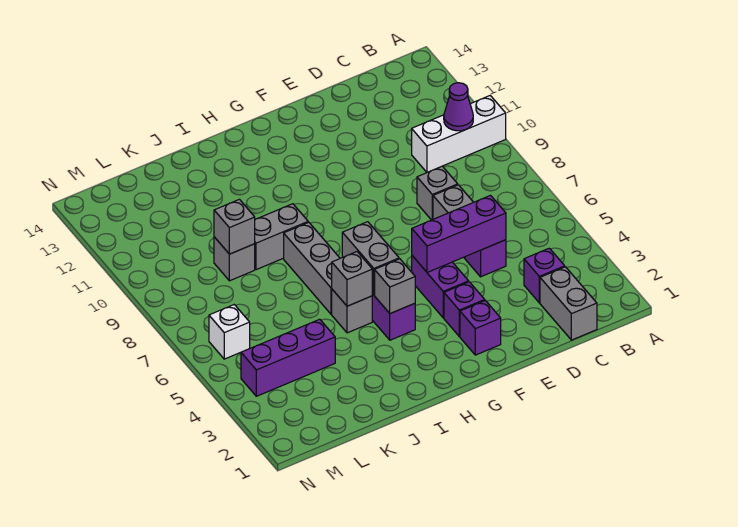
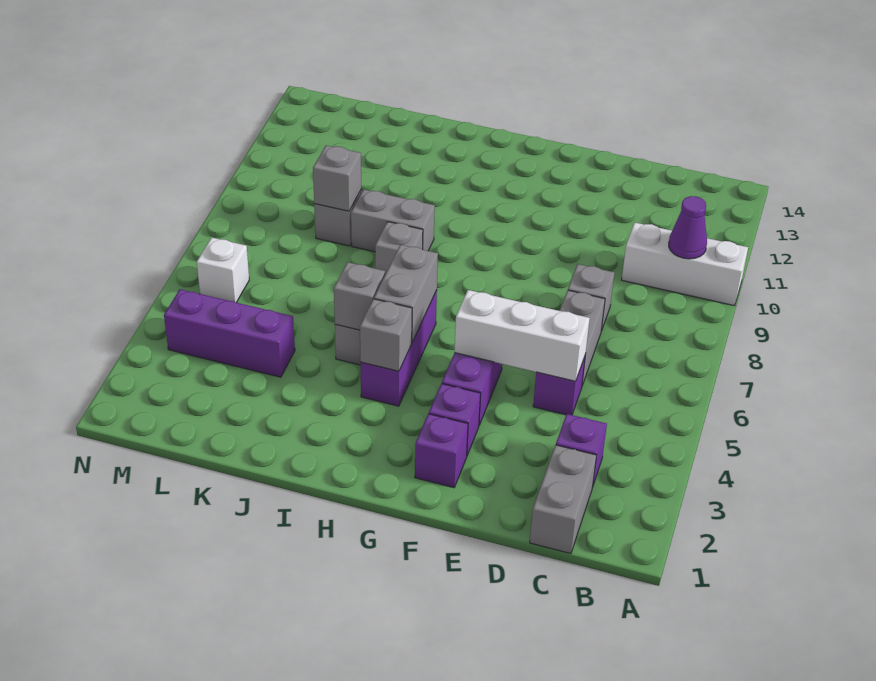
purple brick D5:F5 level 2 -> white brick D5:F5 level 2
grey brick I6:I8 level 1 -> grey brick I8 level 1

